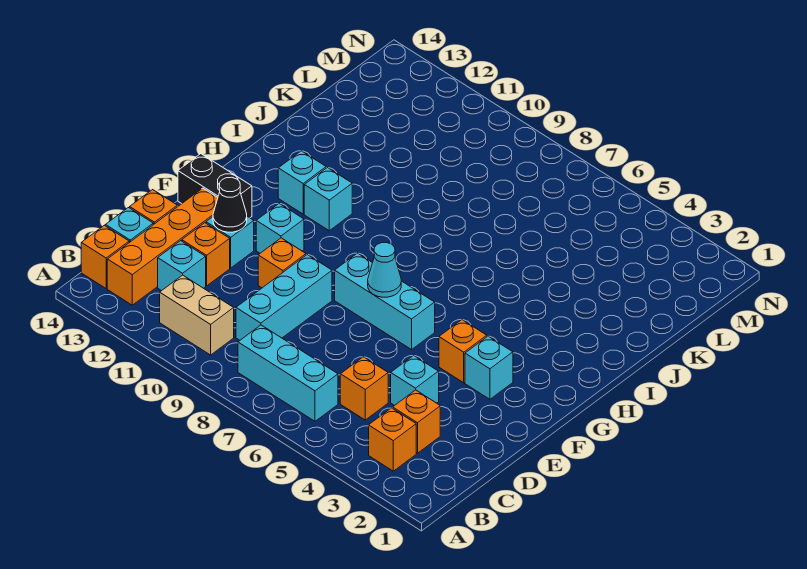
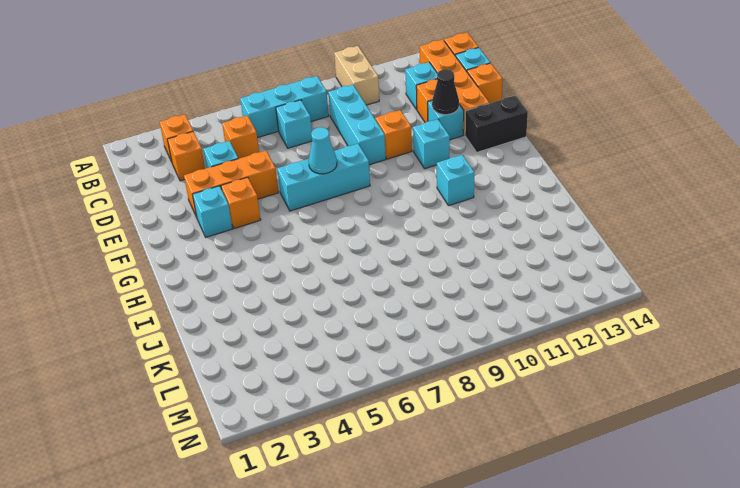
tan brick B10:B11 level 1 -> tan brick A10:B10 level 1
none -> orange brick E3:E5 level 1
cyan brick H12 level 1 -> cyan brick C7 level 1

